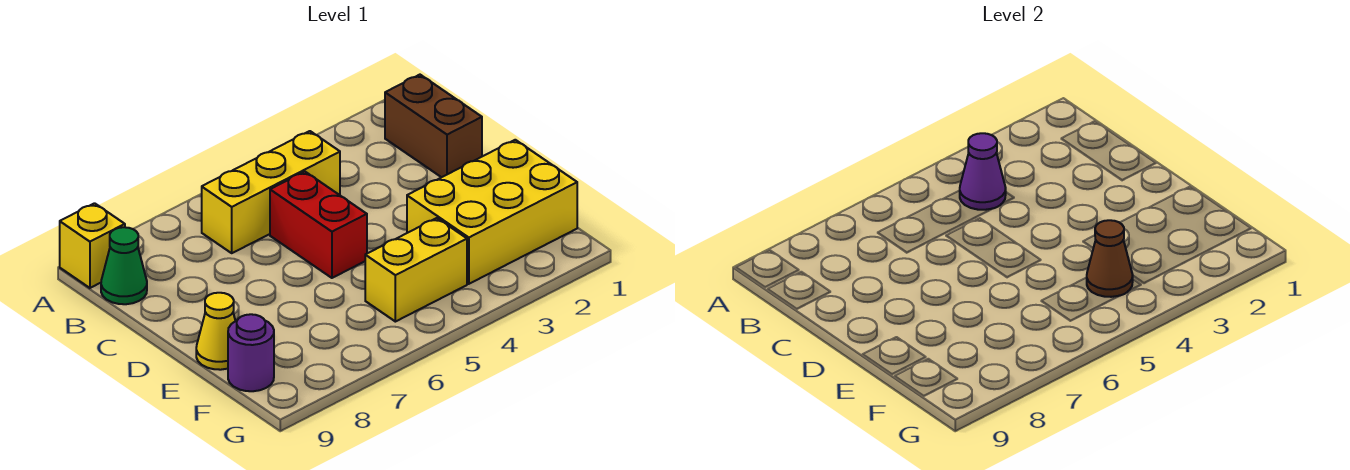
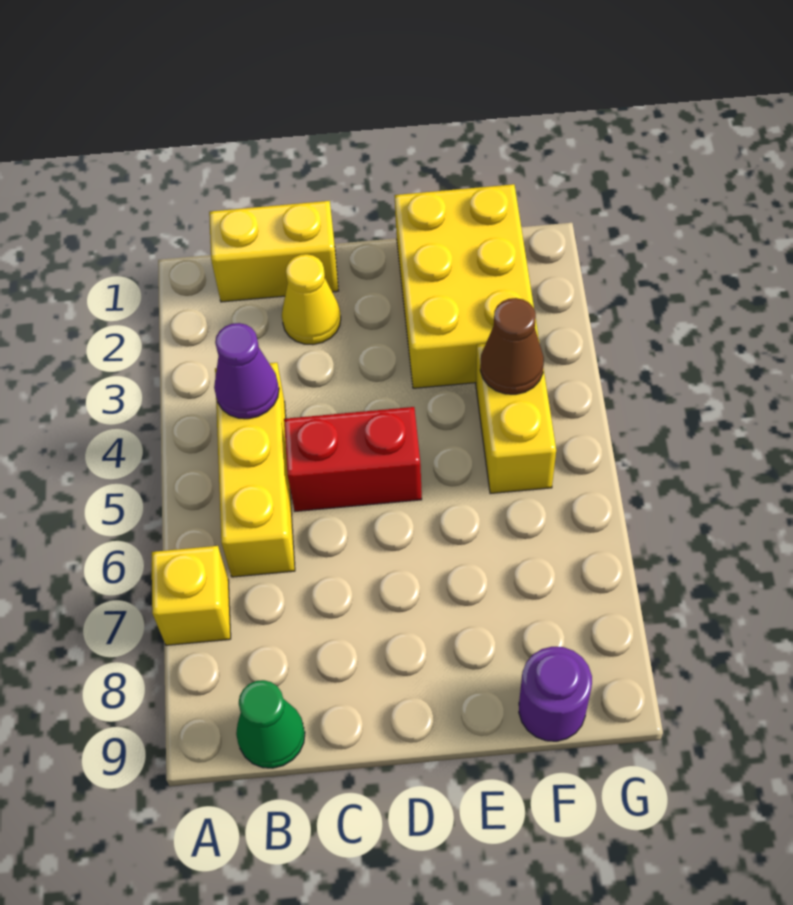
yellow brick A9 level 1 -> yellow brick A7 level 1
brown brick B1:C1 level 1 -> yellow brick B1:C1 level 1
yellow cone E9 level 1 -> yellow cone C2 level 1

